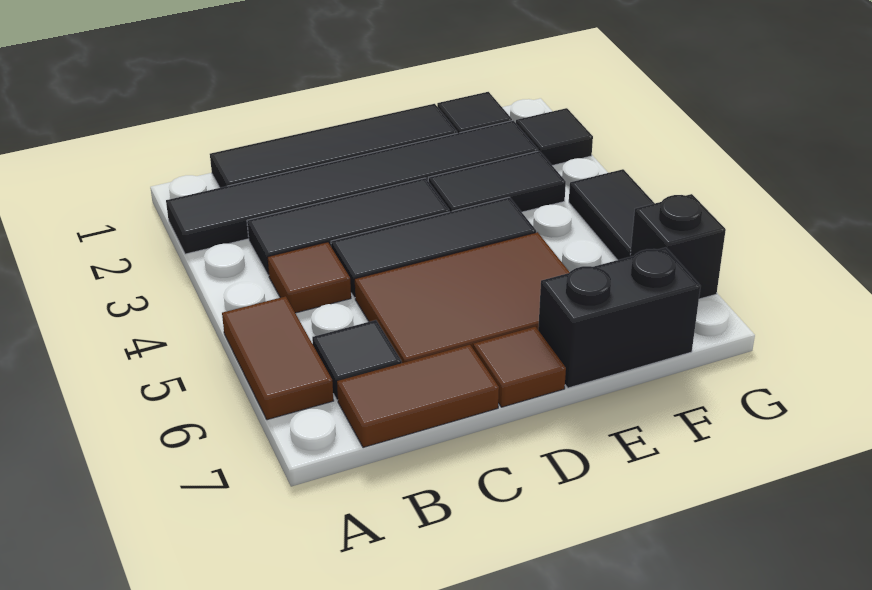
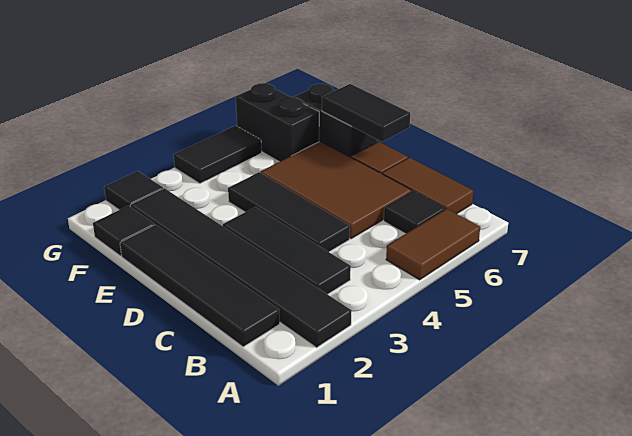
brown tile B4 level 1 -> none
black tile E3:F3 level 1 -> black tile D7:E7 level 2
black brick G6 level 1 -> black brick F6:G6 level 1

